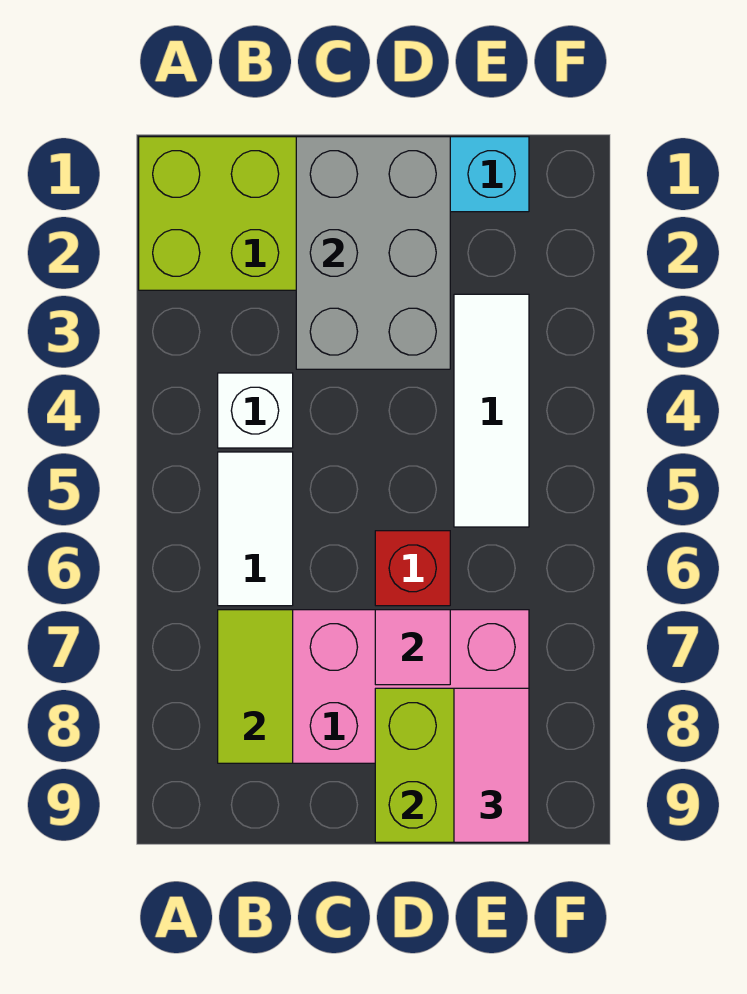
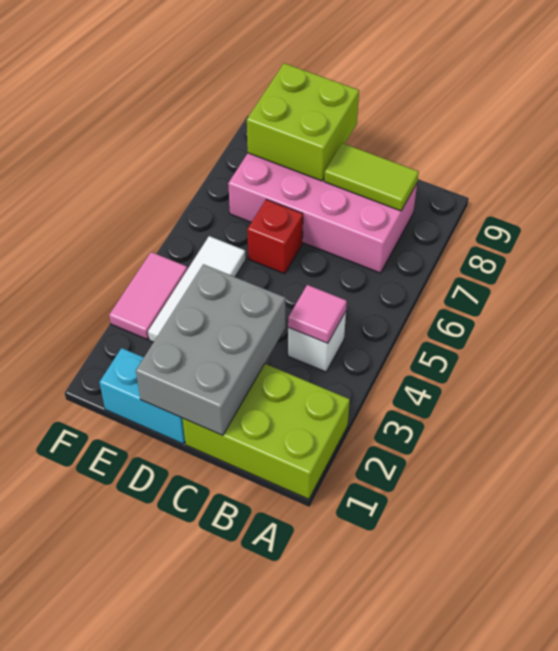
white tile B5:B6 level 1 -> none
lime tile B7:B8 level 2 -> lime tile B8:C8 level 2
pink tile D7 level 2 -> pink tile B4 level 2
pink tile E8:E9 level 3 -> pink tile F3:F4 level 1

